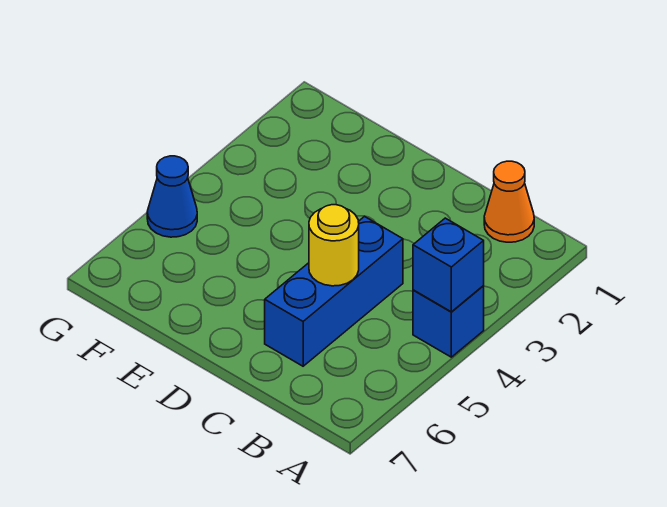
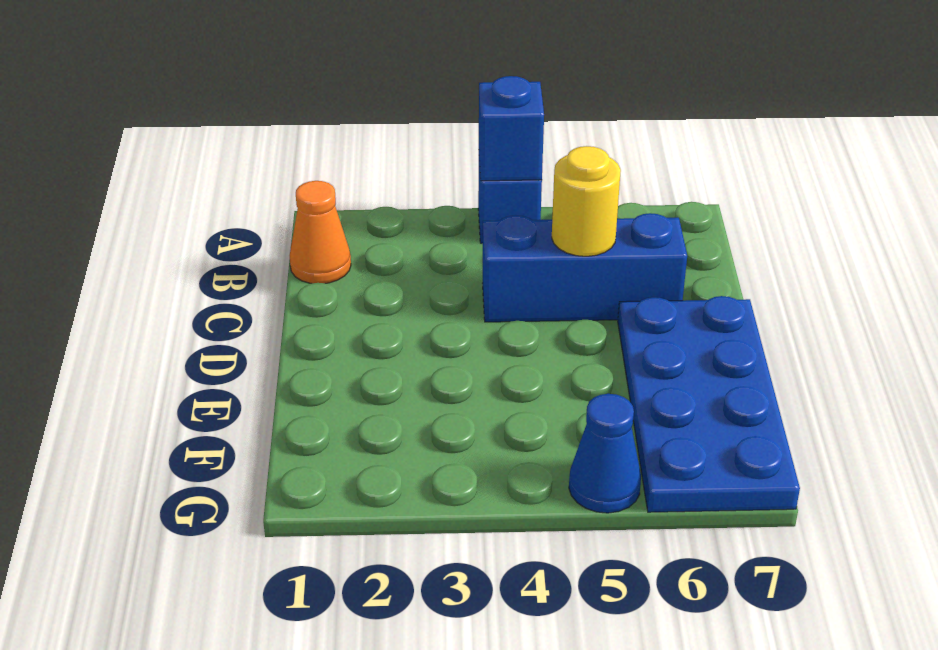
none -> blue plate D6:G7 level 1

